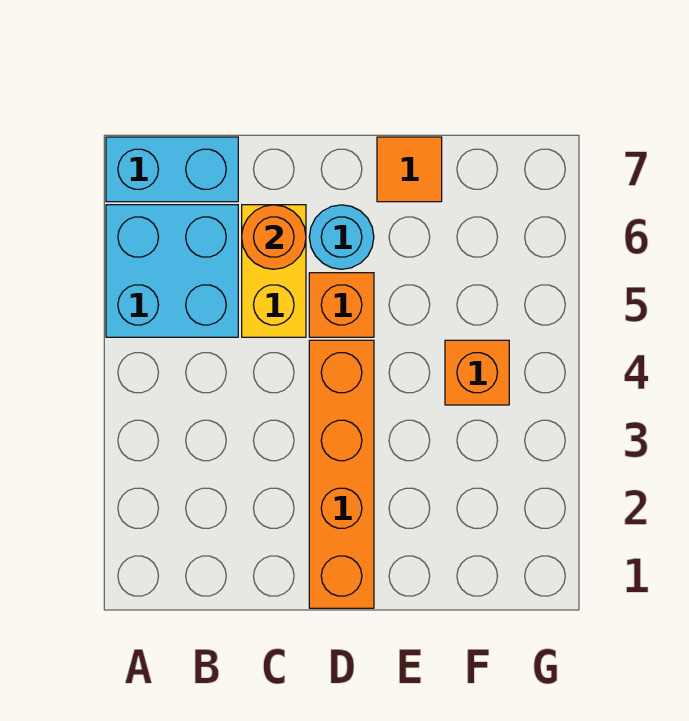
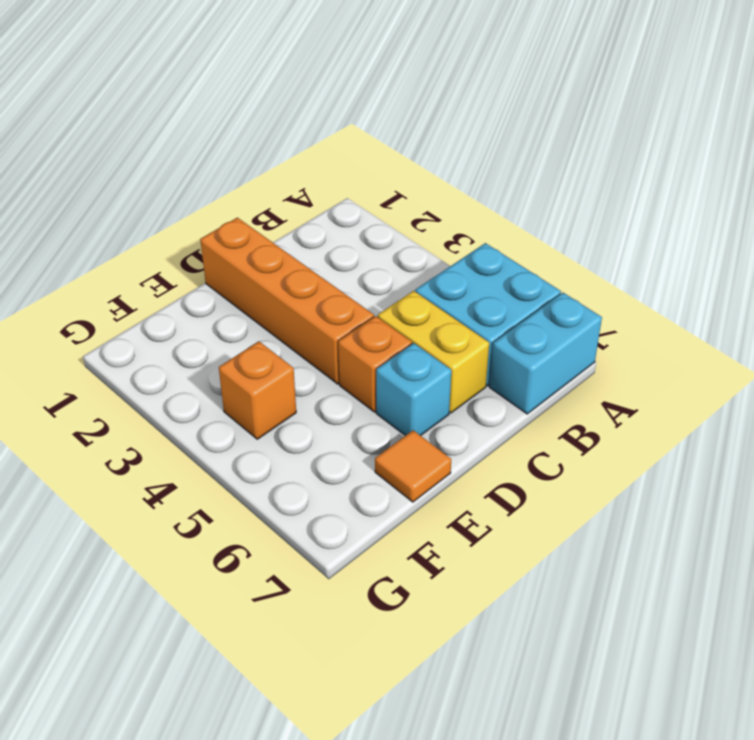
orange round brick C6 level 2 -> none
cyan round brick D6 level 1 -> cyan brick D6 level 1

